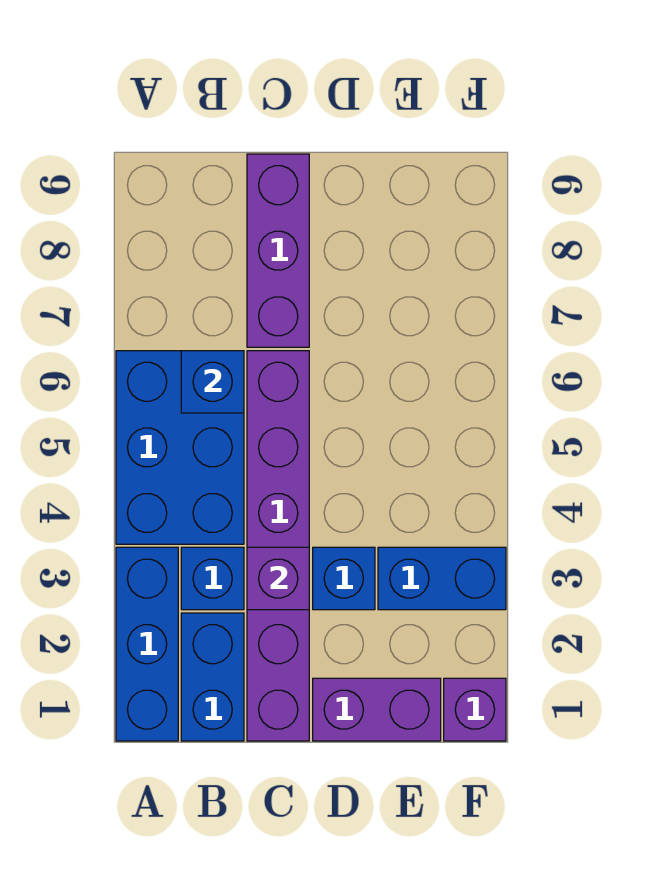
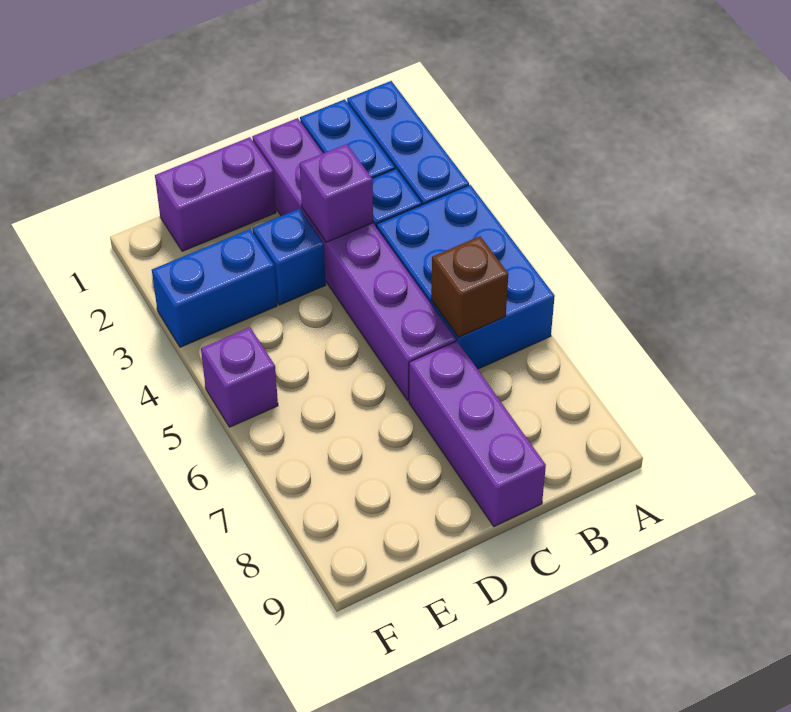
blue brick B6 level 2 -> brown brick B6 level 2
purple brick F1 level 1 -> purple brick F5 level 1

